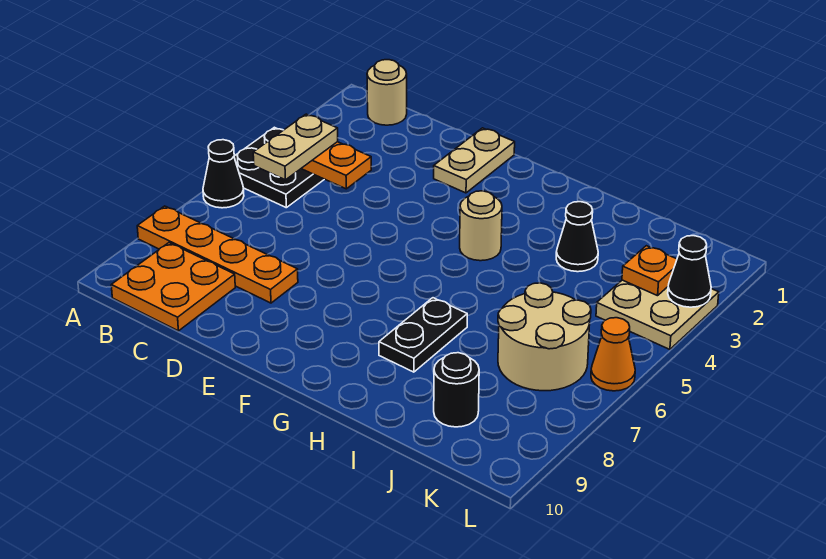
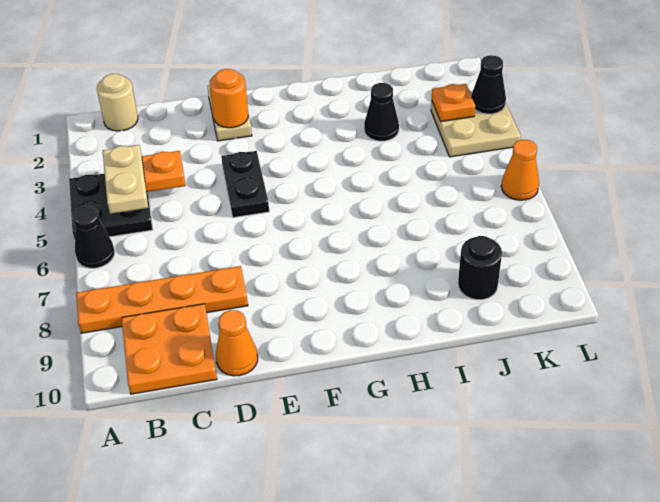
none -> orange cone D10 level 1
none -> orange round brick E2 level 2
tan round brick G4 level 1 -> none
black plate H7:H8 level 1 -> black plate E4:E5 level 1
tan round brick J6:K7 level 1 -> none

